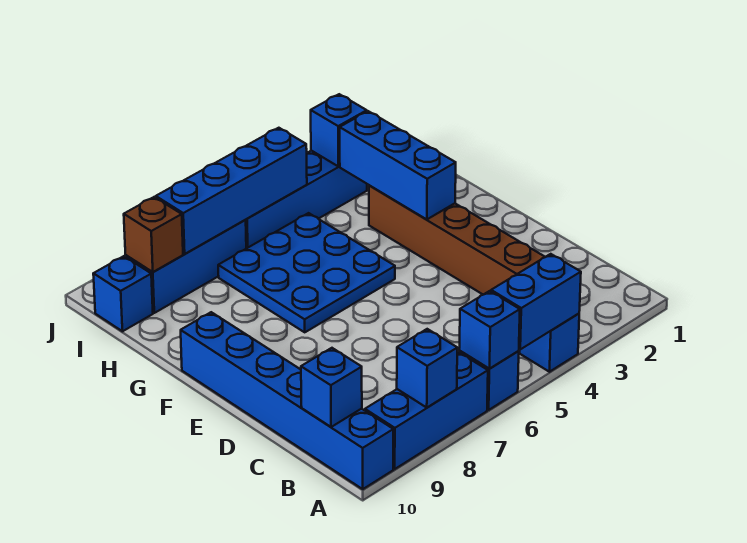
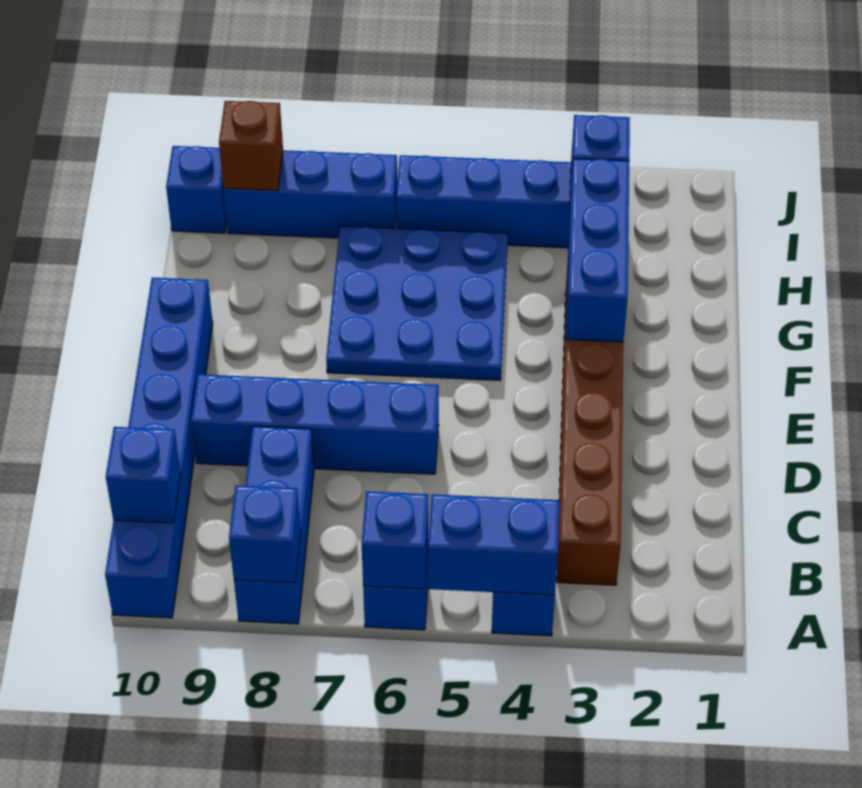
blue brick A7:A9 level 1 -> blue brick A8:C8 level 1
blue brick I5:I8 level 2 -> blue brick D6:D9 level 1

